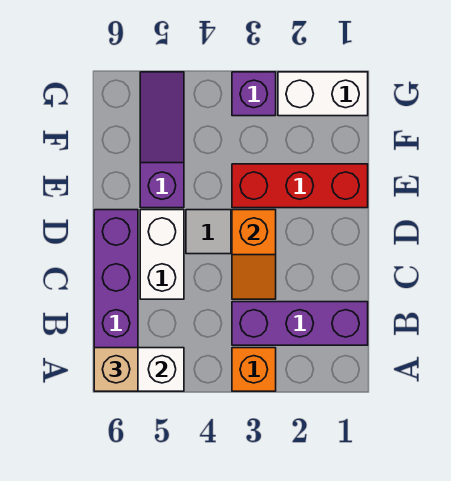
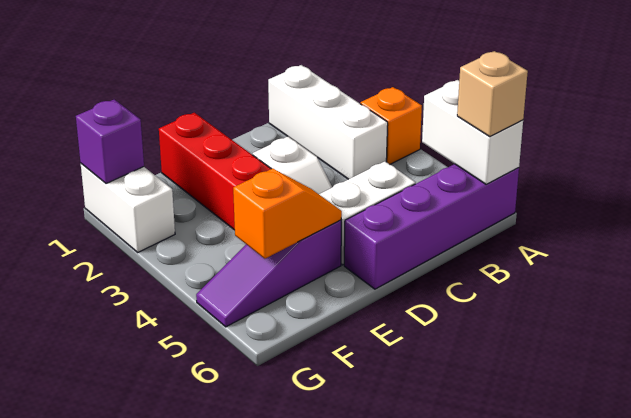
purple brick B1:B3 level 1 -> white brick B1:B3 level 1
orange slope C3:D3 level 2 top D -> orange slope E5:F5 level 2 top F
purple brick G3 level 1 -> purple brick G1 level 2

